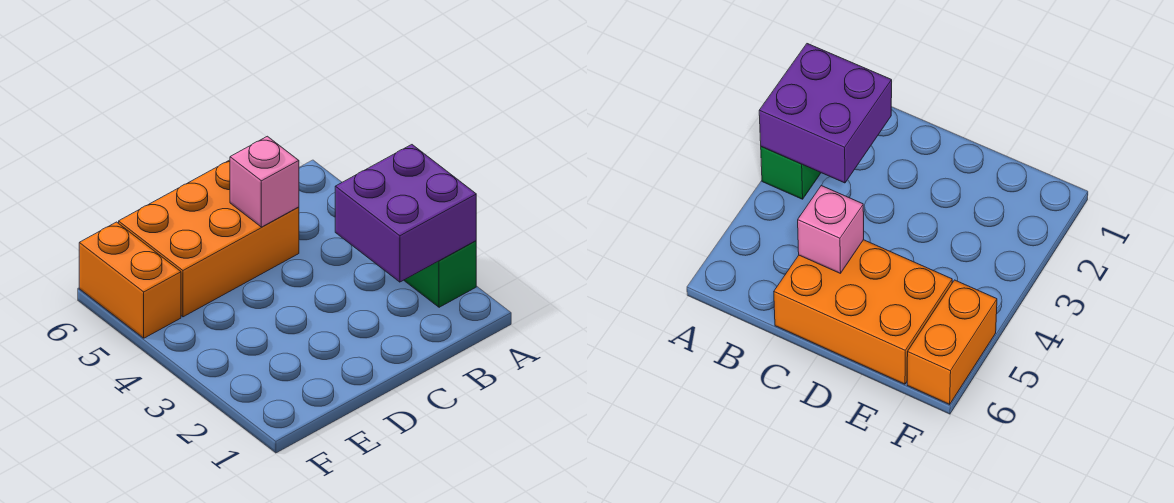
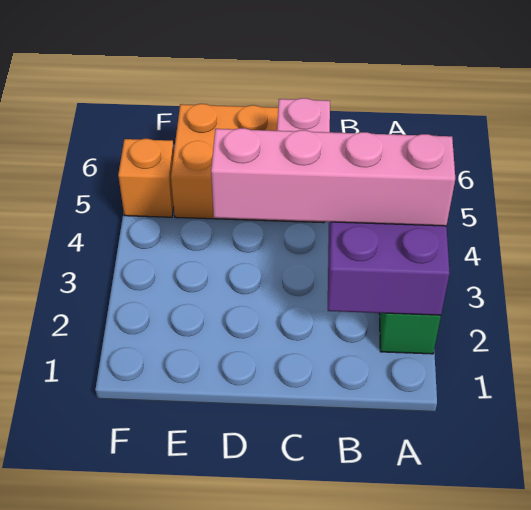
none -> pink brick A3:D3 level 3
orange brick F5:F6 level 1 -> orange brick F5 level 1

